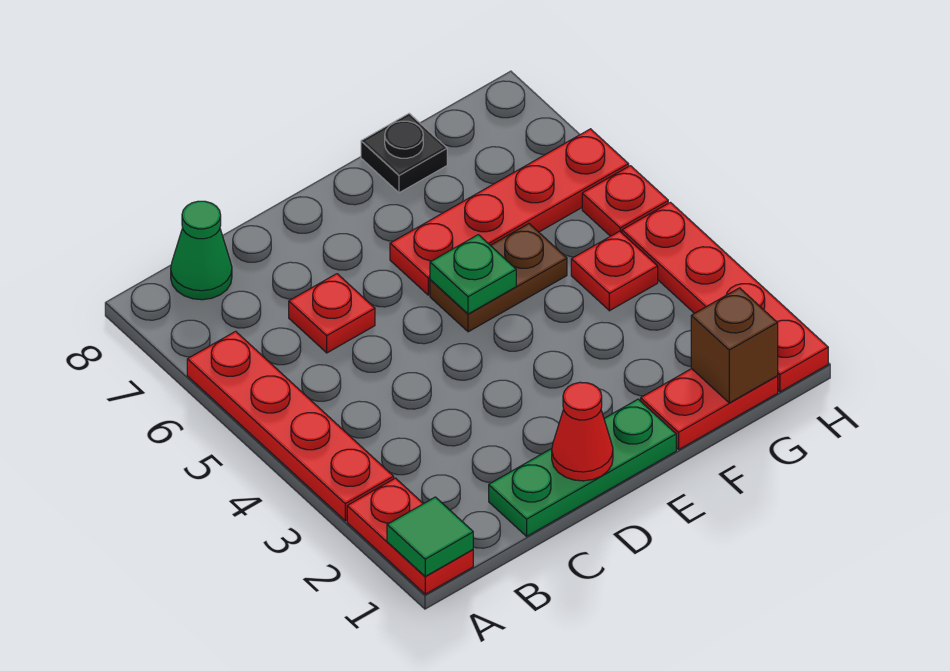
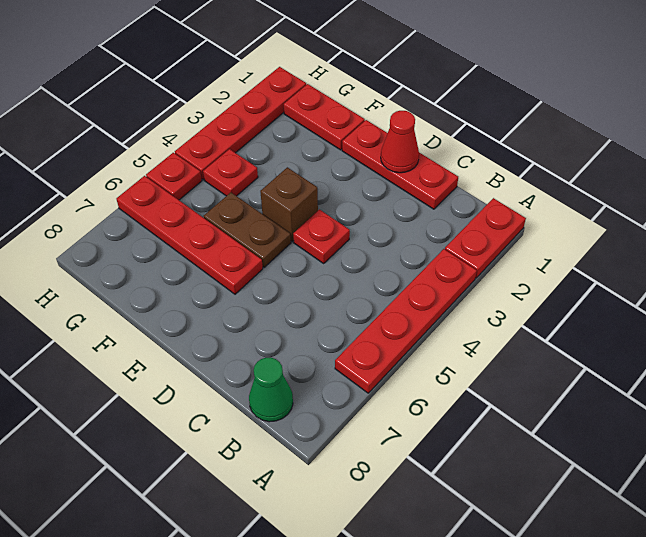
green tile A1 level 2 -> none
green plate C1:E1 level 1 -> red plate C1:E1 level 1
red plate C6 level 1 -> red plate D4 level 1
green plate E5 level 2 -> none
black plate F8 level 1 -> none
brown brick G1 level 2 -> brown brick E4 level 1

